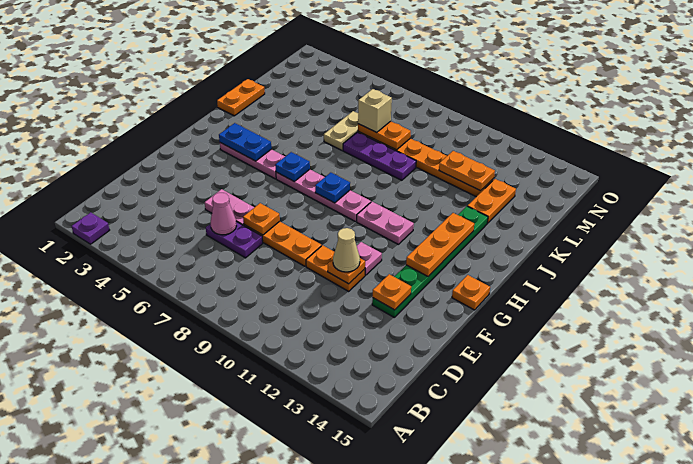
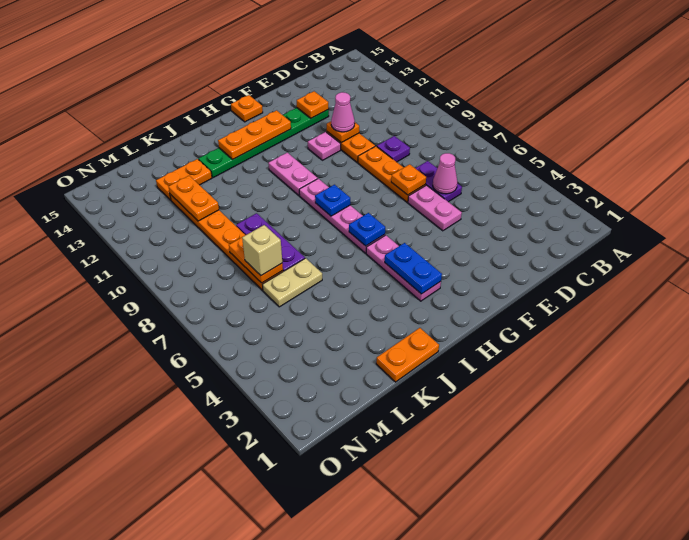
purple plate A2 level 1 -> purple plate D9 level 1
tan cone E11 level 3 -> pink cone E11 level 3

